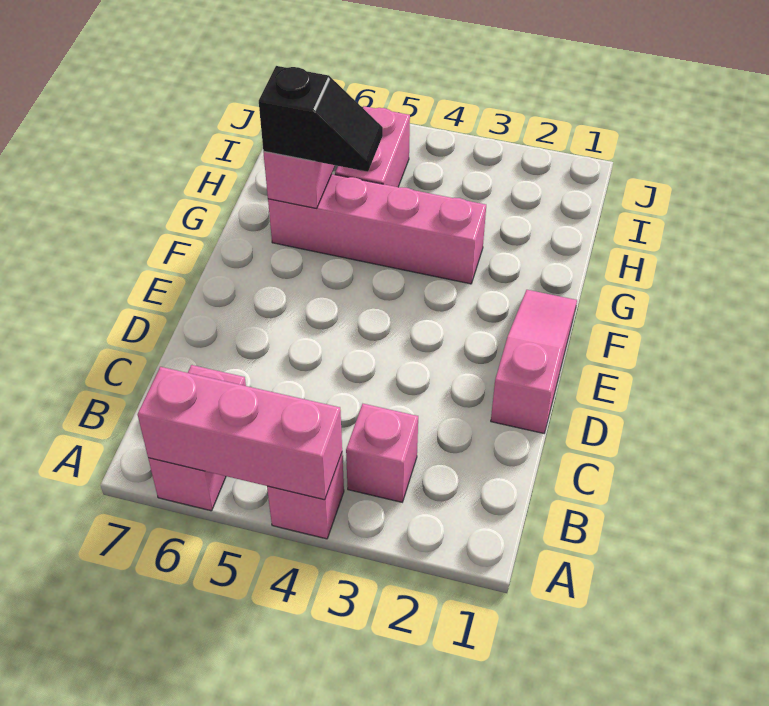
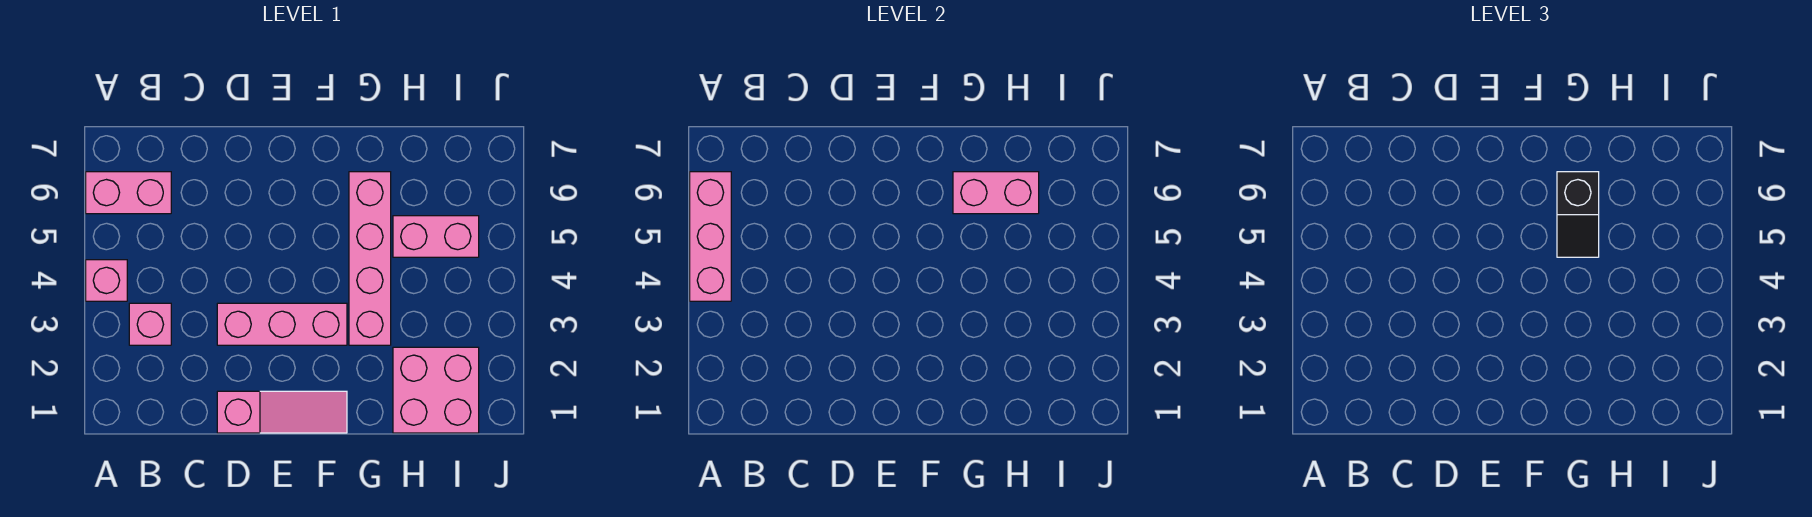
none -> pink brick D3:F3 level 1
none -> pink brick H1:I2 level 1

